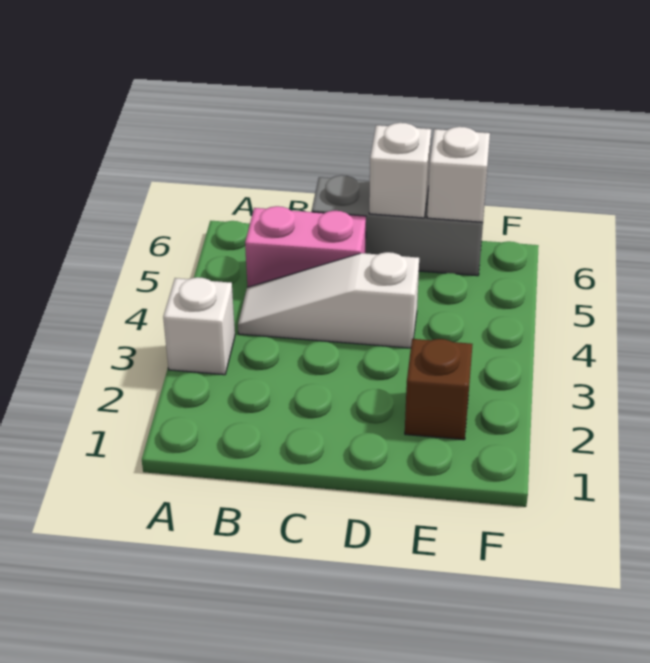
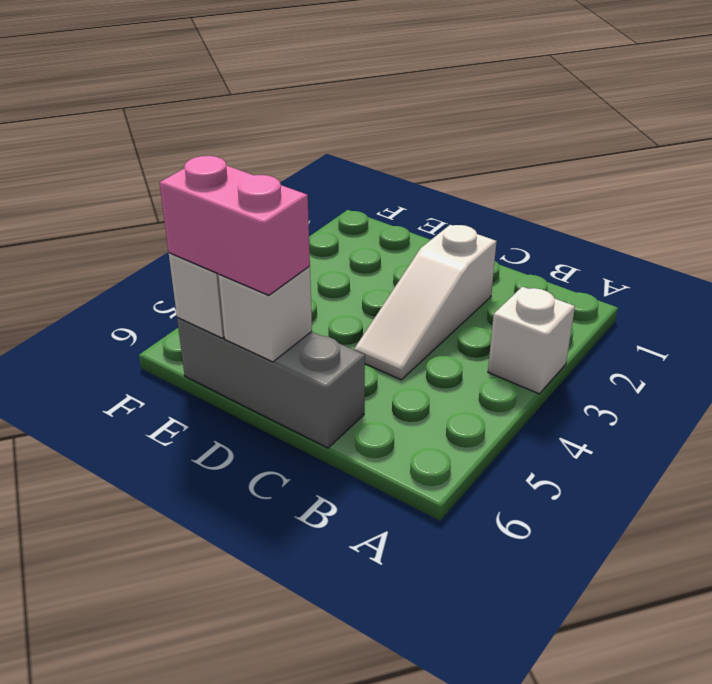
white slope B4:D4 level 1 top D -> white slope C2:C4 level 1 top 2
pink brick B5:C5 level 1 -> pink brick D6:E6 level 3
brown brick E2 level 1 -> none

